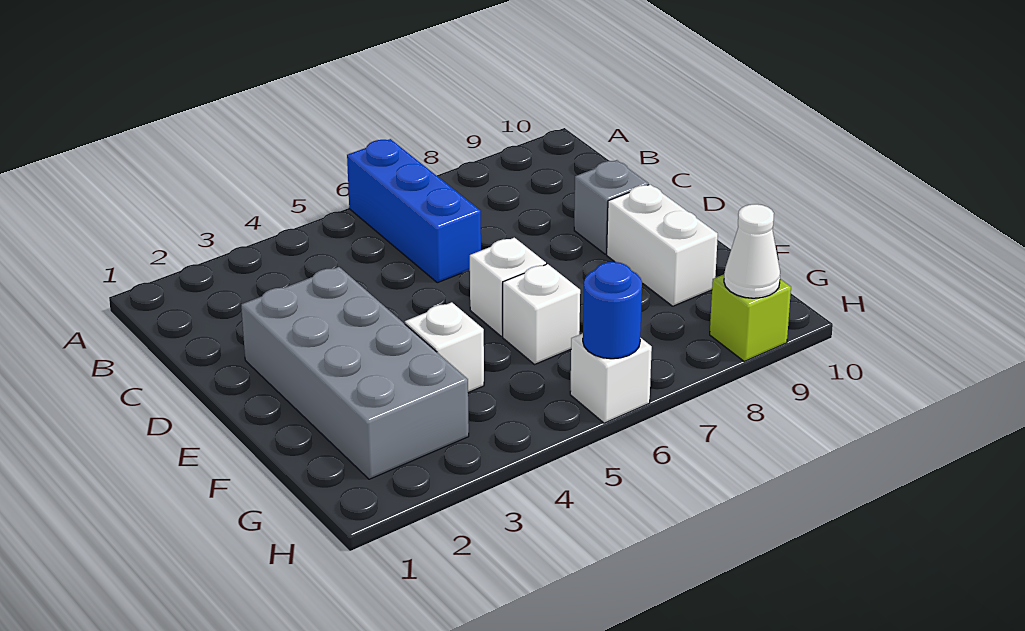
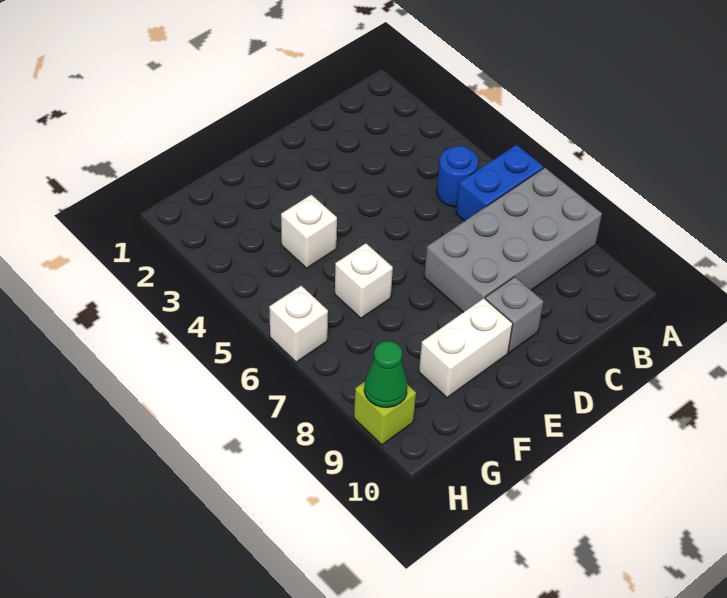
blue brick A6:C6 level 1 -> blue brick A6:B6 level 1
grey brick D2:G3 level 1 -> grey brick A7:D8 level 1
white brick E6 level 1 -> none
blue round brick H6 level 2 -> blue round brick B5 level 1
white cone H9 level 2 -> green cone H9 level 2

